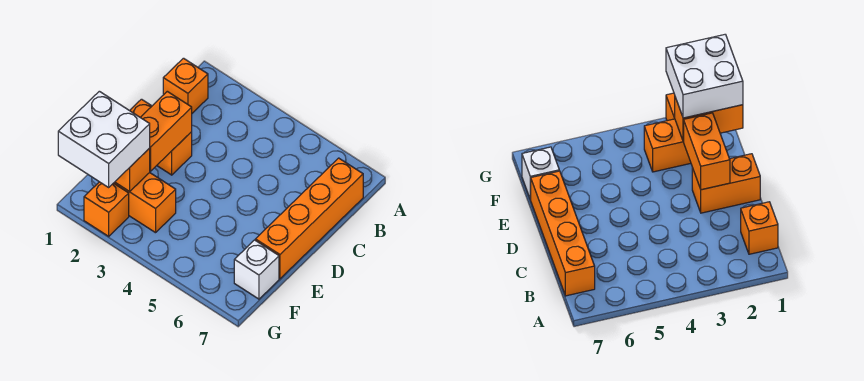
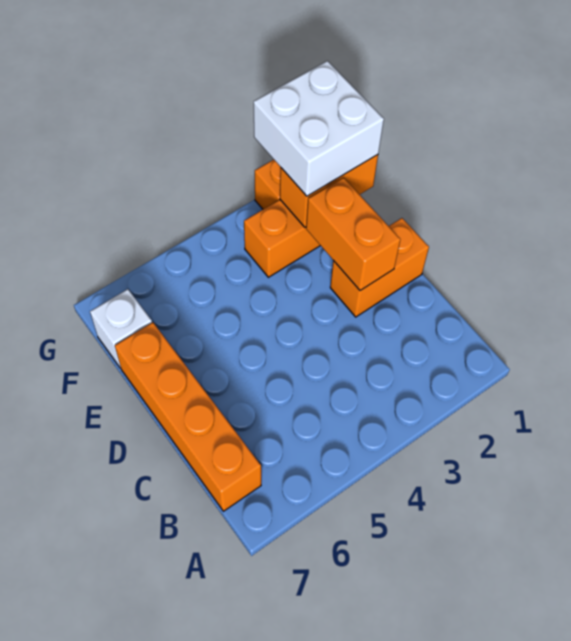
orange brick B1 level 1 -> none

